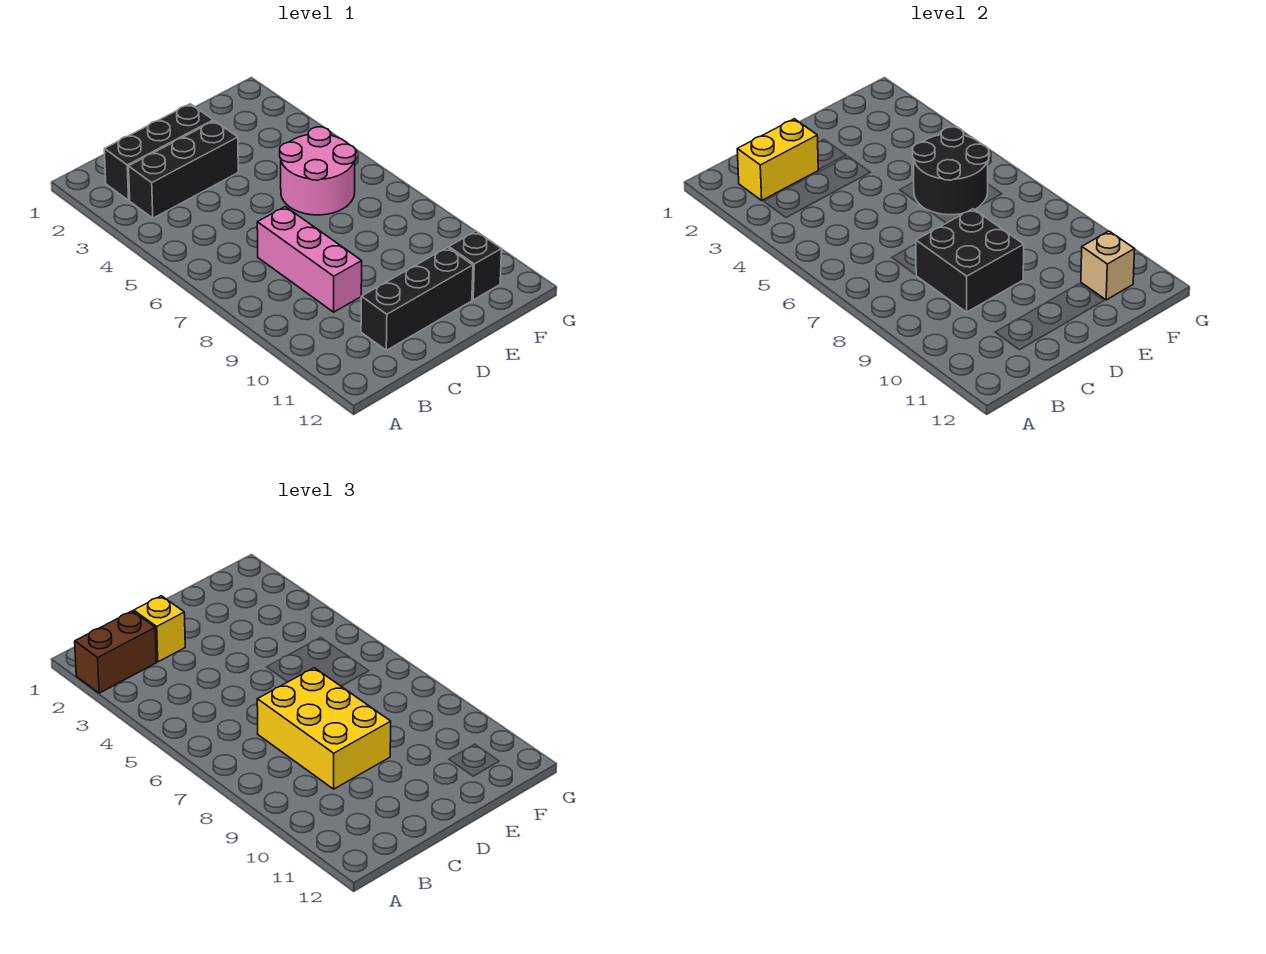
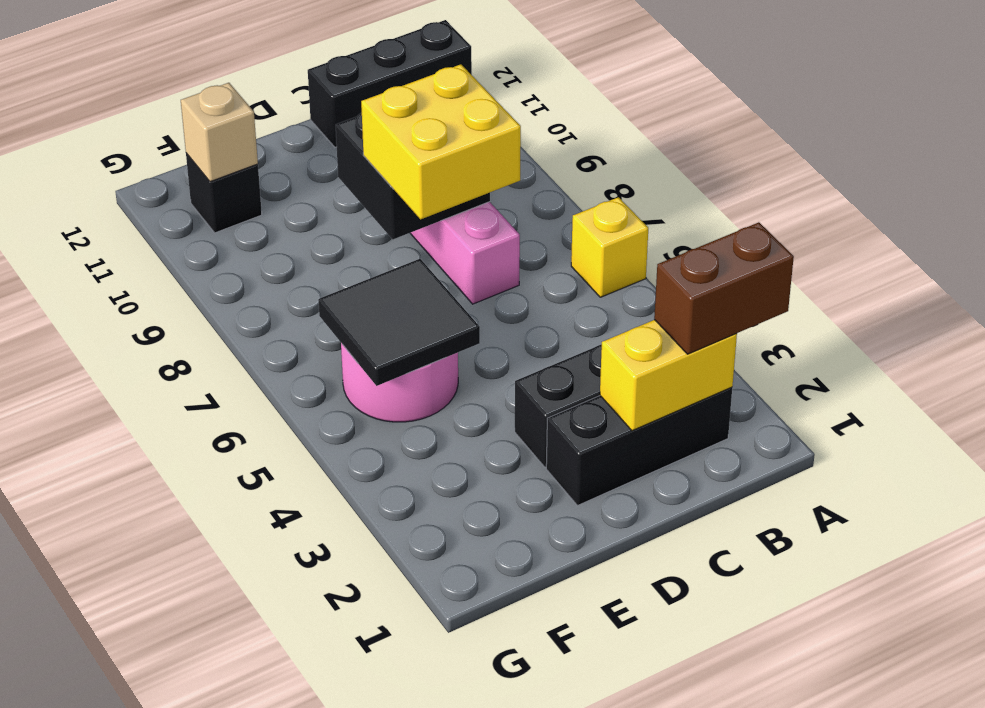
yellow brick C2 level 3 -> yellow brick A6 level 1
yellow brick C7:D9 level 3 -> yellow brick C7:D8 level 3
black brick C11:E11 level 1 -> black brick A12:C12 level 1
black round brick E5:F6 level 2 -> black tile E5:F6 level 2

